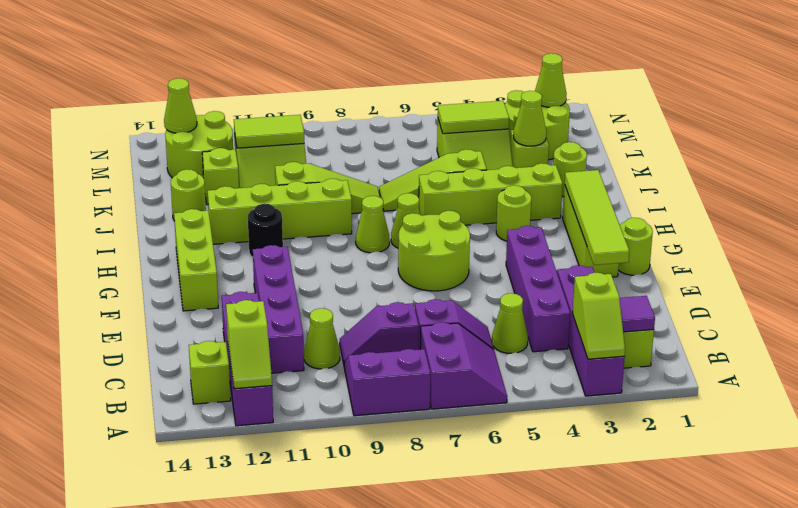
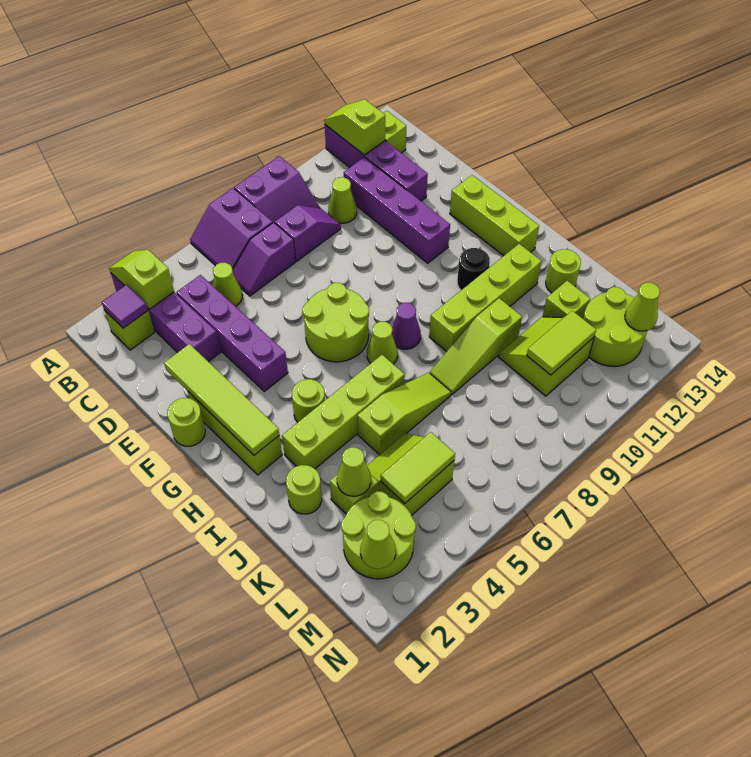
lime cone H8 level 1 -> purple cone H8 level 1

